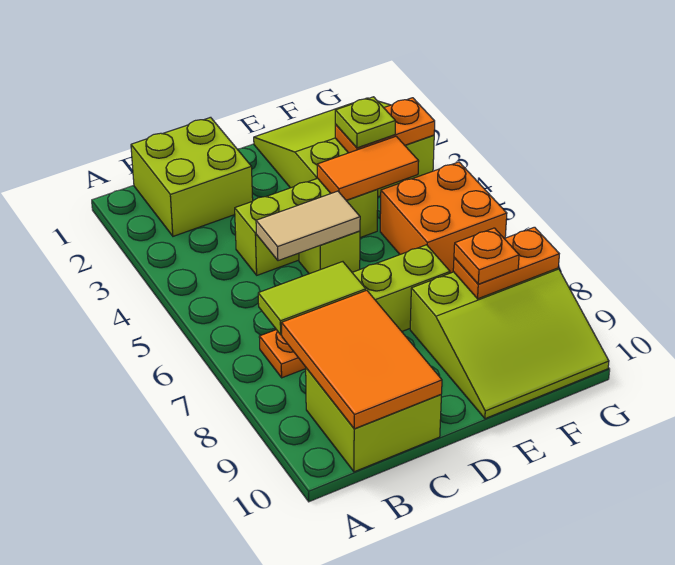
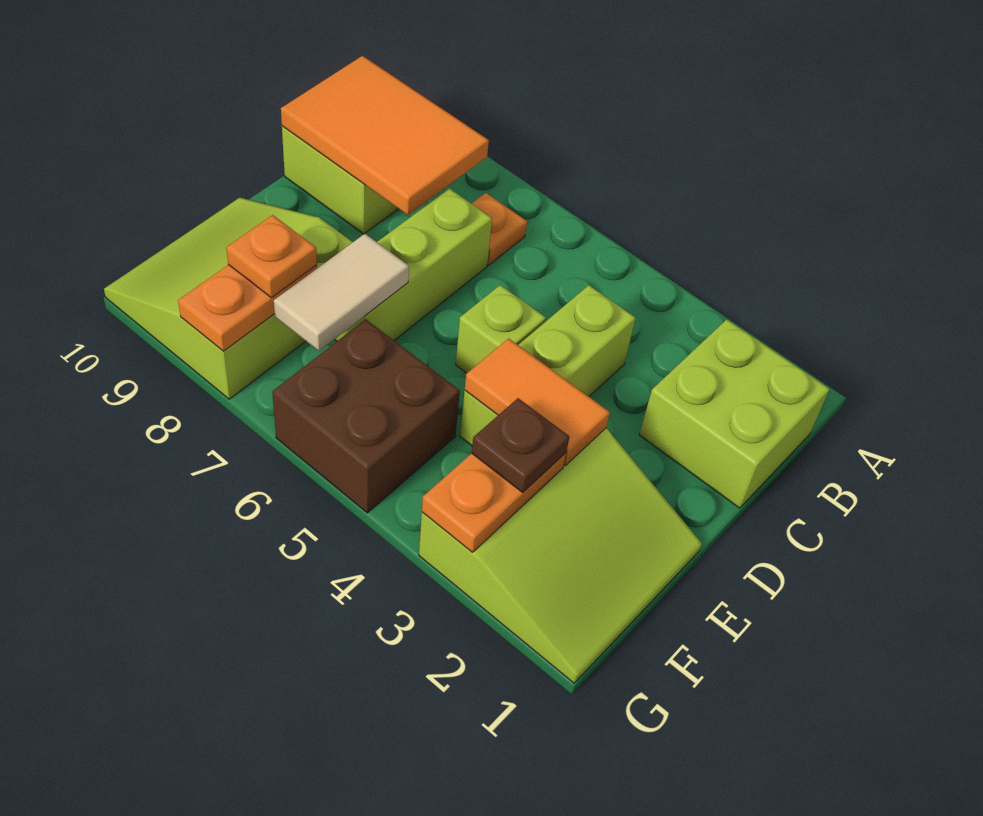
lime tile B7:C7 level 2 -> none
tan tile C5:D5 level 2 -> tan tile E7:F7 level 2
orange tile E4:F4 level 2 -> orange tile E3:E4 level 2
lime plate F3 level 3 -> brown plate F3 level 3
orange brick F5:G6 level 1 -> brown brick F5:G6 level 1

